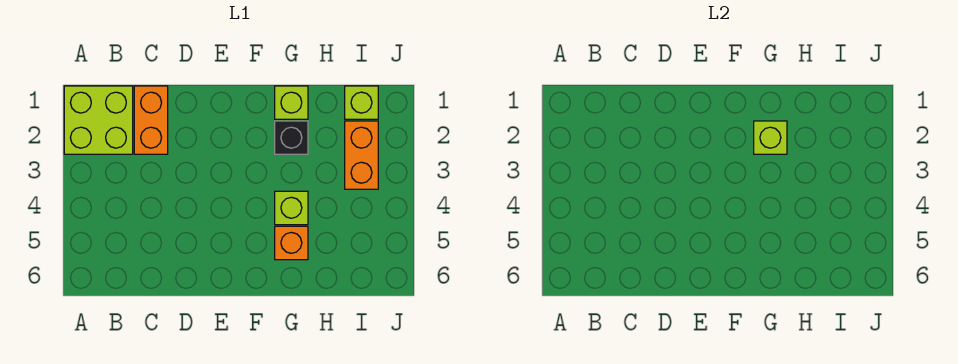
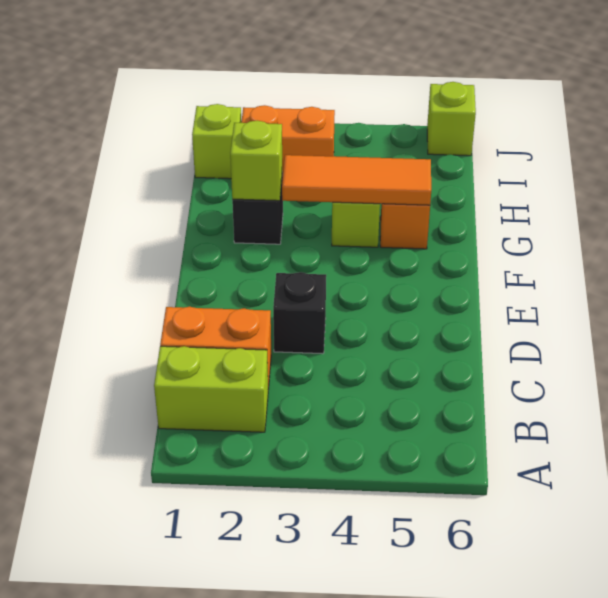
lime brick A1:B2 level 1 -> lime brick B1:B2 level 1
none -> black brick D3 level 1
lime brick G1 level 1 -> lime brick J6 level 1
none -> orange tile G3:G5 level 2

